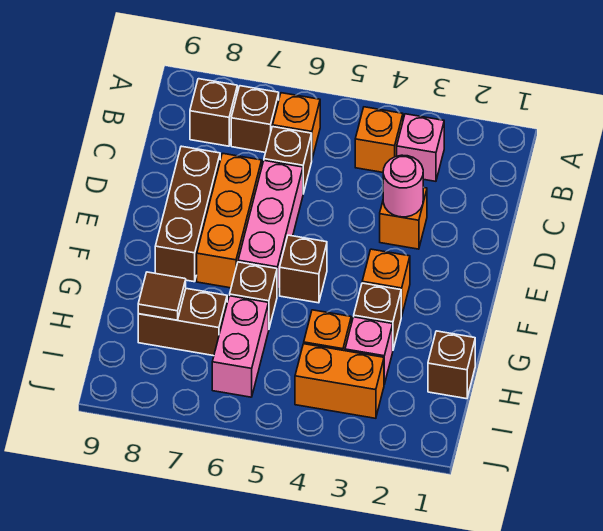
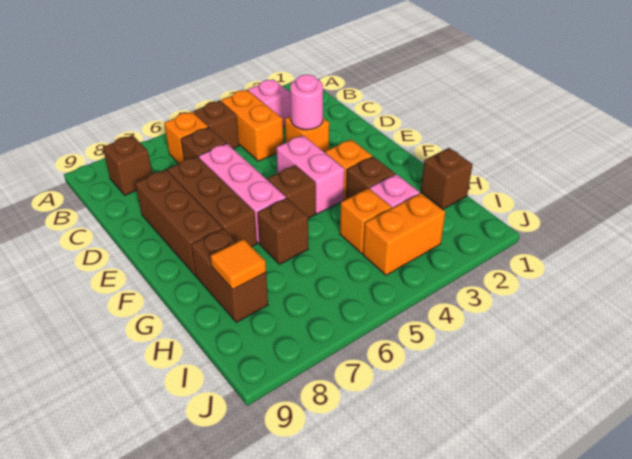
orange brick B4 level 1 -> orange brick B4:C4 level 1
brown brick B7 level 1 -> brown brick B5 level 1
orange brick D7:F7 level 1 -> brown brick D7:F7 level 1
pink brick H6:I6 level 1 -> pink brick E4:F4 level 1
brown brick H7:H8 level 1 -> brown brick G8:H8 level 1
brown tile H8 level 2 -> orange tile H8 level 2

